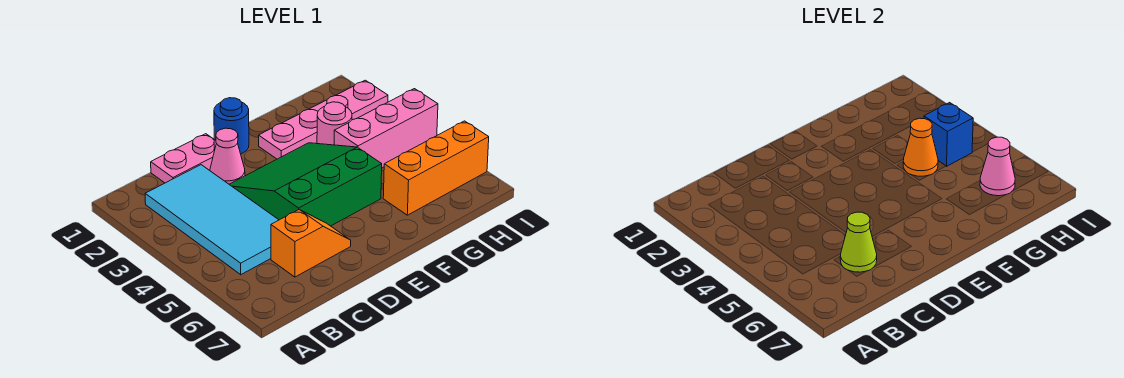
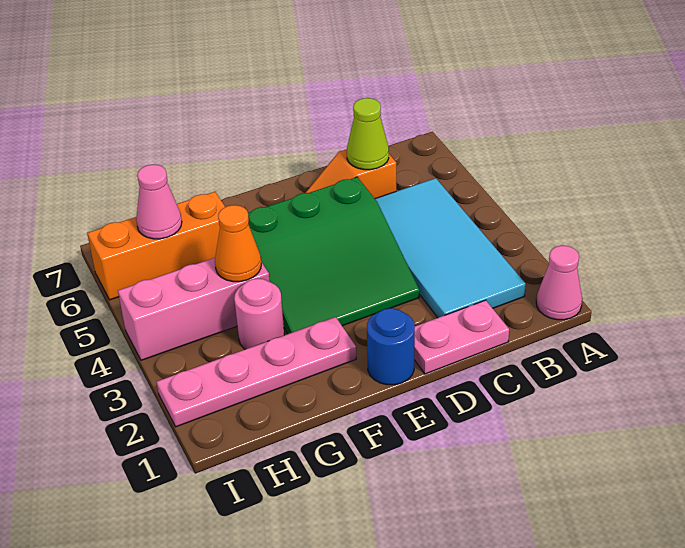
pink cone D2 level 1 -> pink cone A1 level 1
blue brick H4 level 2 -> none

